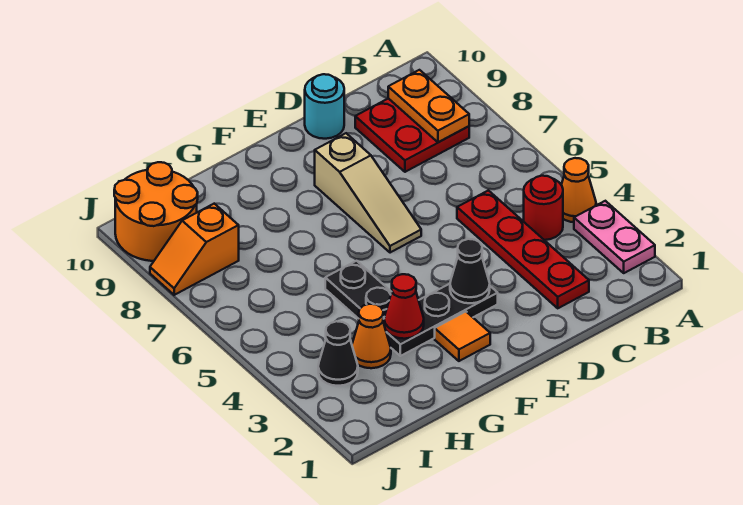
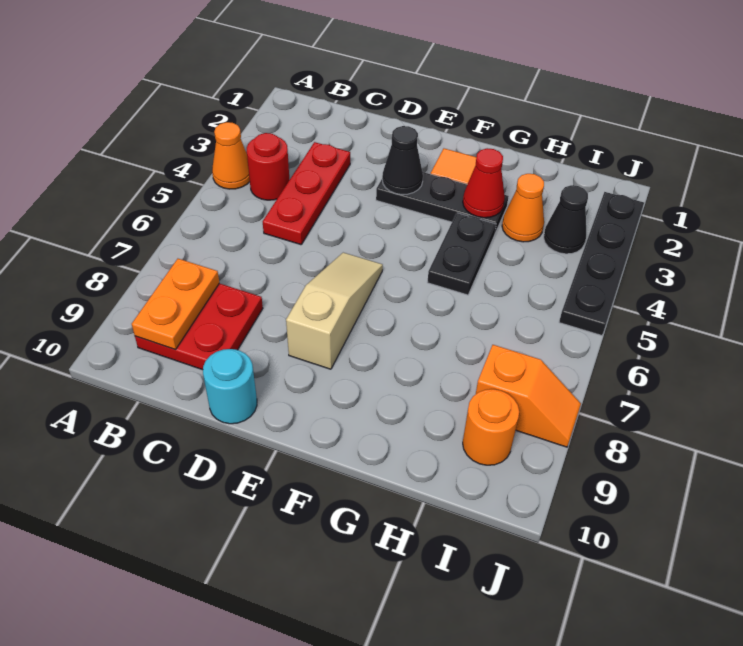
pink plate A2:A3 level 1 -> none
red plate C2:C5 level 1 -> red plate C3:C5 level 1
orange round brick I9:J10 level 1 -> orange round brick I9 level 1
none -> black plate J2:J5 level 1

